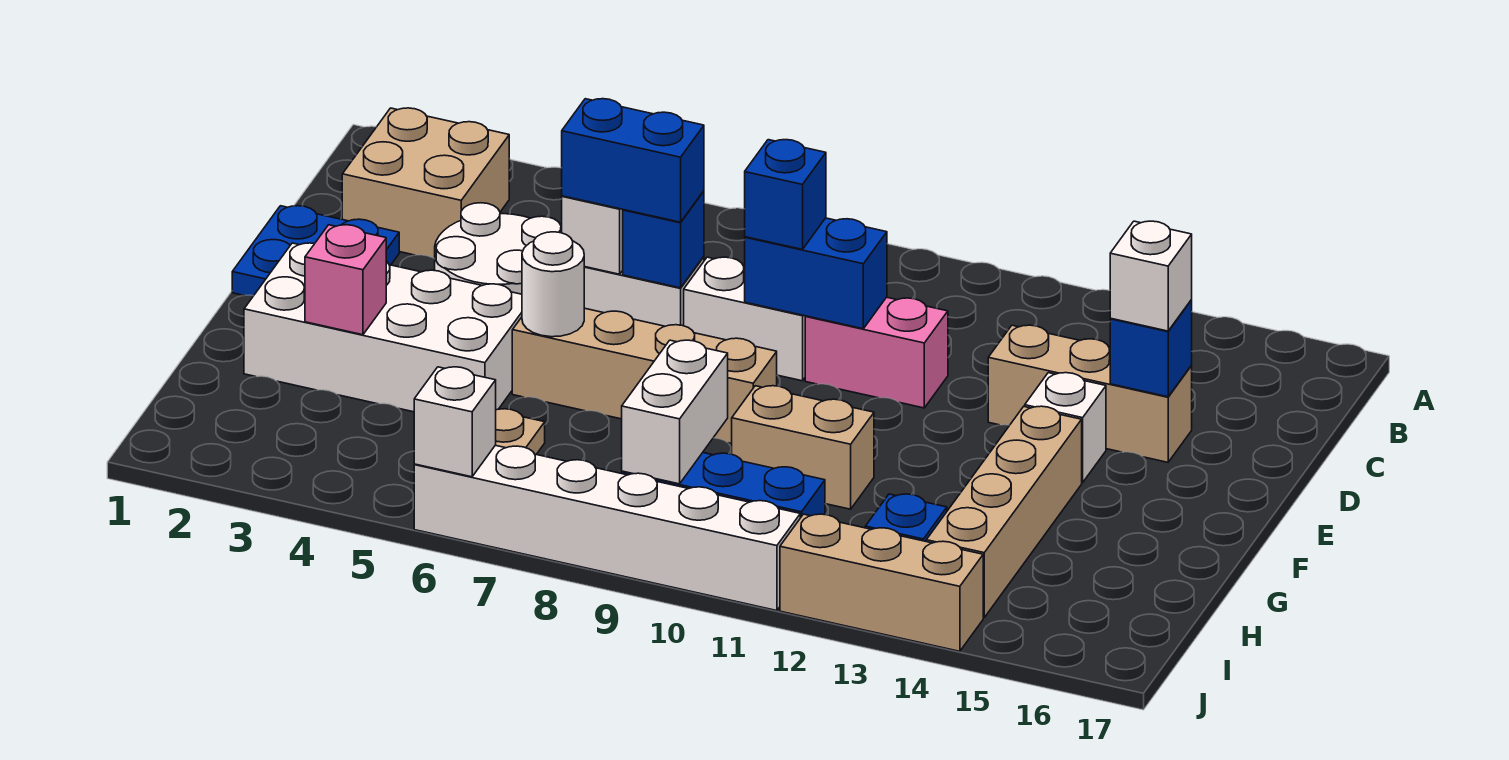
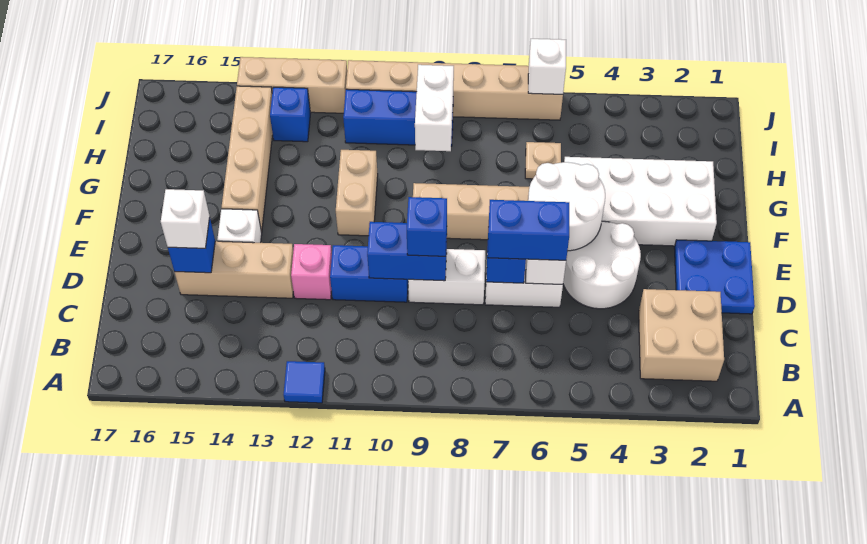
none -> blue tile A12 level 1
pink brick D10:D11 level 1 -> blue brick D10:D11 level 1
white round brick F6 level 2 -> white round brick E5:F6 level 2
pink brick G3 level 2 -> pink brick D12 level 1
tan brick G10:G11 level 1 -> tan brick F11:G11 level 1
white brick J6:J11 level 1 -> tan brick J6:J11 level 1

